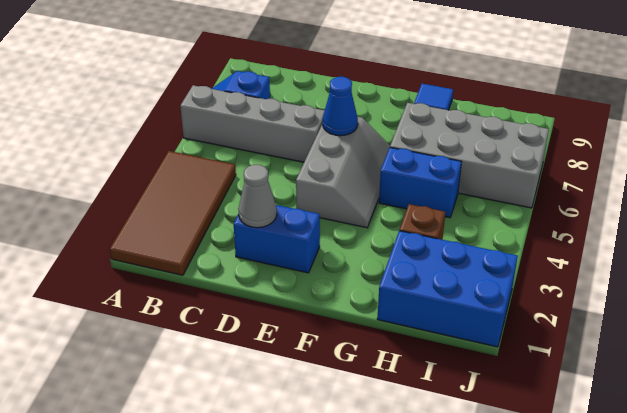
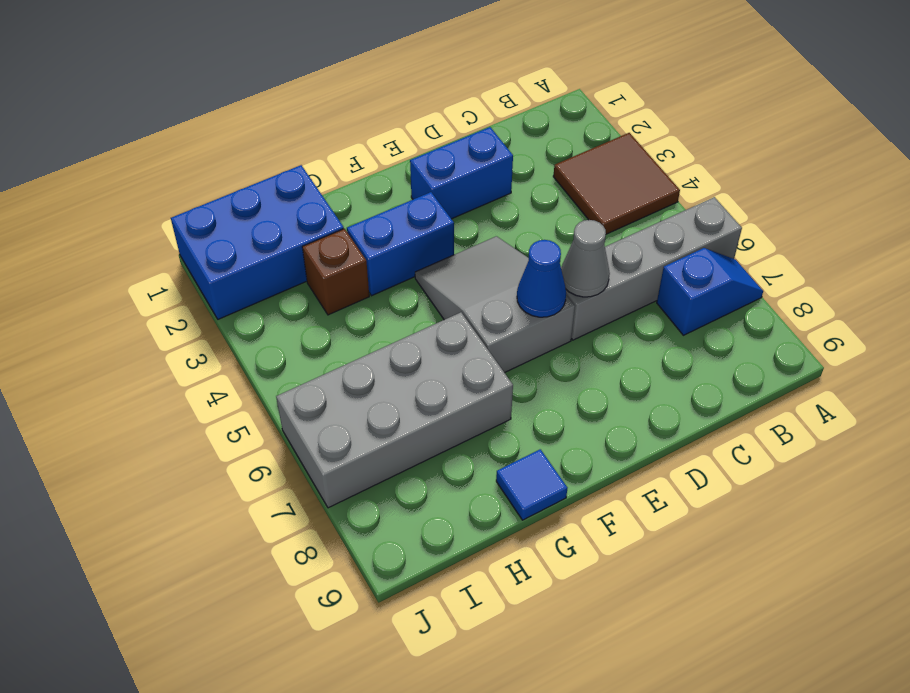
brown tile A1:B4 level 1 -> brown tile A3:B4 level 1
grey cone D2 level 2 -> grey cone D6 level 2
grey slope E4:F6 level 1 top E -> grey slope E4:F6 level 1 top 6
blue brick G5:H5 level 1 -> blue brick F3:G3 level 1

